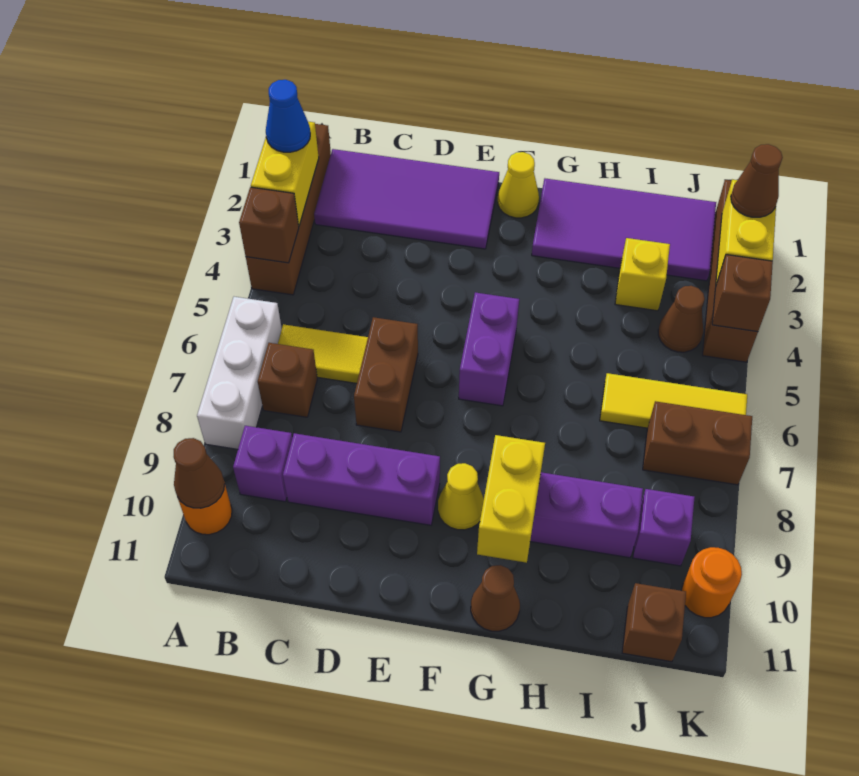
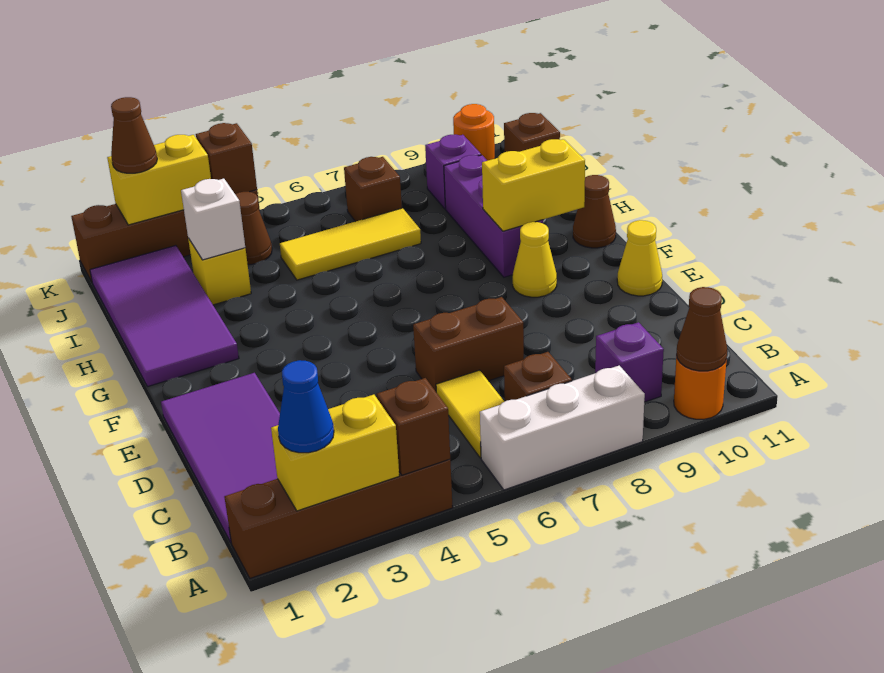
purple brick C9:E9 level 1 -> none
yellow cone F1 level 1 -> yellow cone E11 level 1
purple brick F5:F6 level 1 -> none
none -> white brick I3 level 2
yellow tile I6:K6 level 1 -> yellow tile I5:I7 level 1
brown brick J7:K7 level 1 -> brown brick J7 level 1

